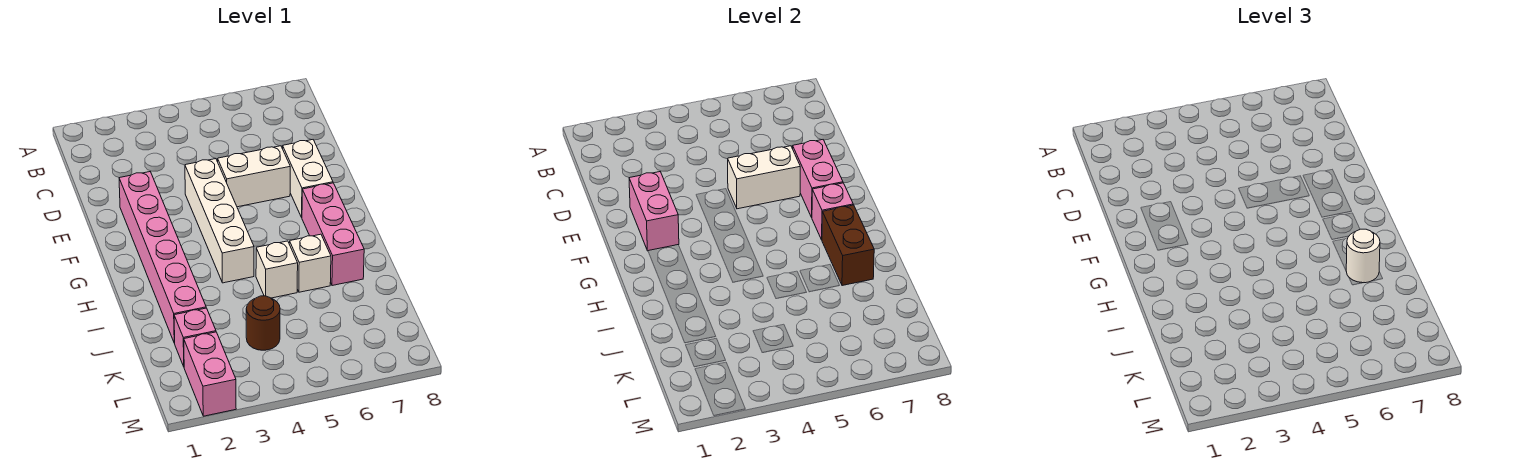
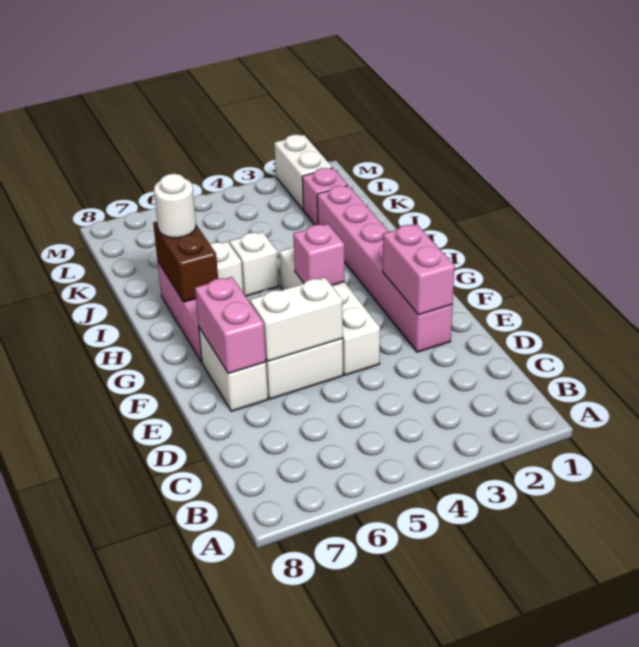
pink brick G7 level 2 -> pink brick G4 level 2
brown round brick K4 level 1 -> none
pink brick L2:M2 level 1 -> white brick L2:M2 level 1

